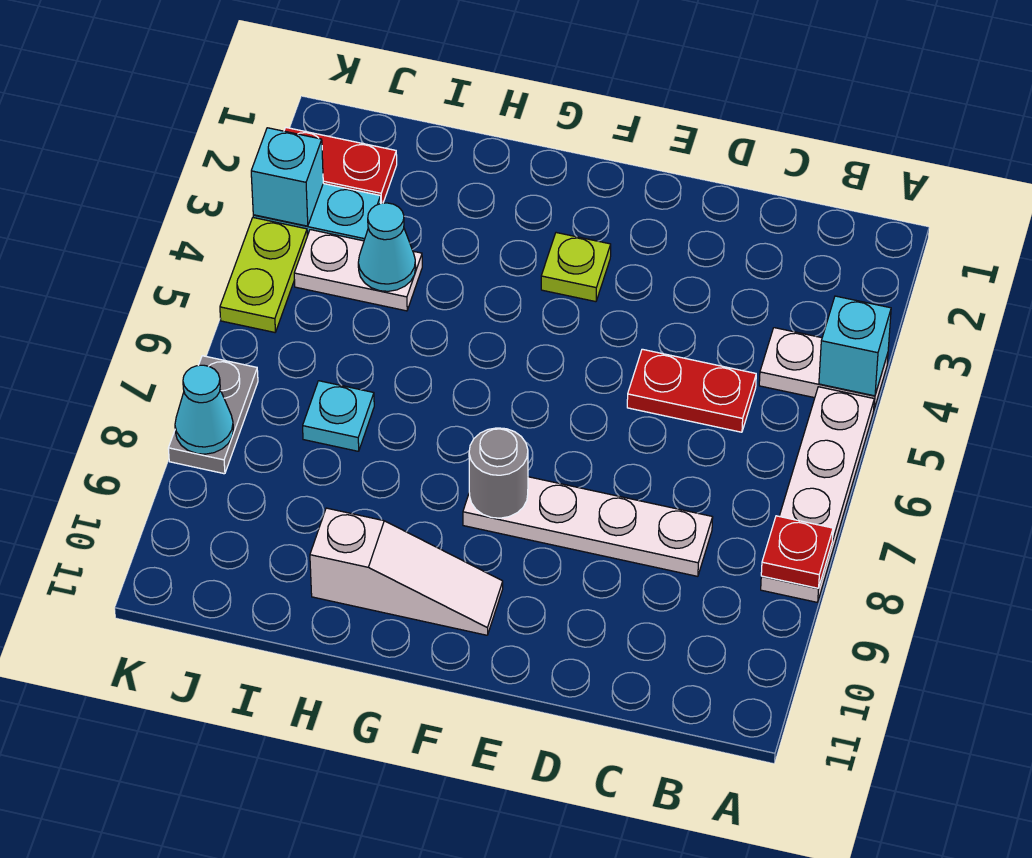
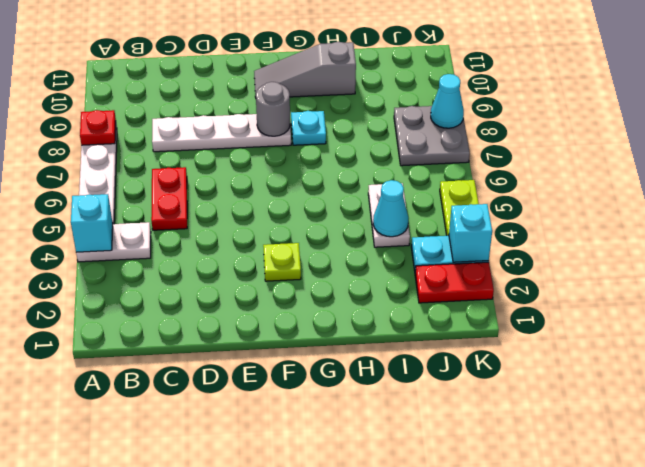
red plate C5:D5 level 1 -> red plate C5:C6 level 1
white slope F10:H10 level 1 top H -> grey slope F10:H10 level 1 top H
white plate I4:J4 level 1 -> white plate I4:I5 level 1
cyan plate I7 level 1 -> cyan plate G8 level 1
grey plate K7:K8 level 1 -> grey plate J7:K8 level 1

